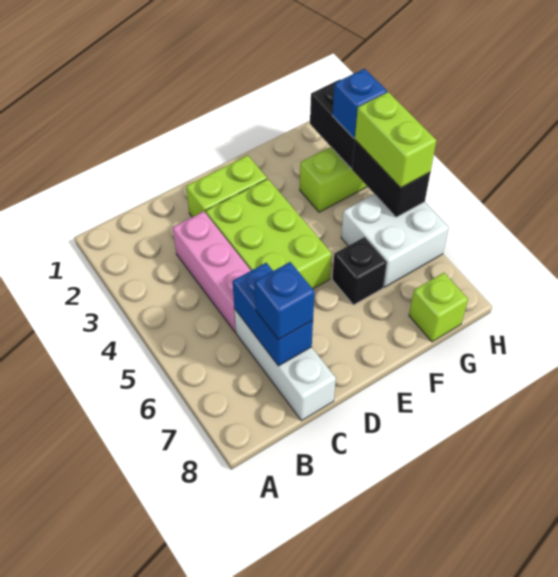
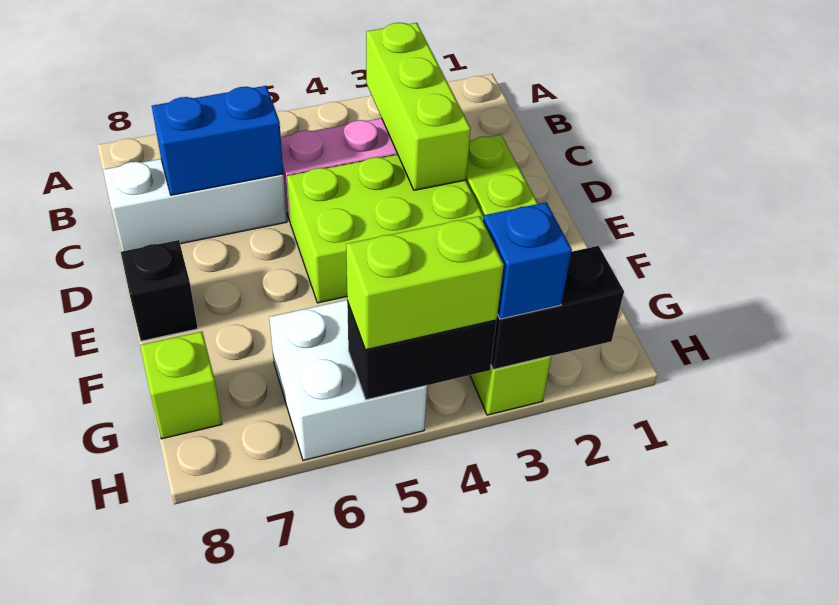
none -> lime brick B3:D3 level 2
blue brick C7 level 3 -> none
black brick F6 level 1 -> black brick E8 level 1

